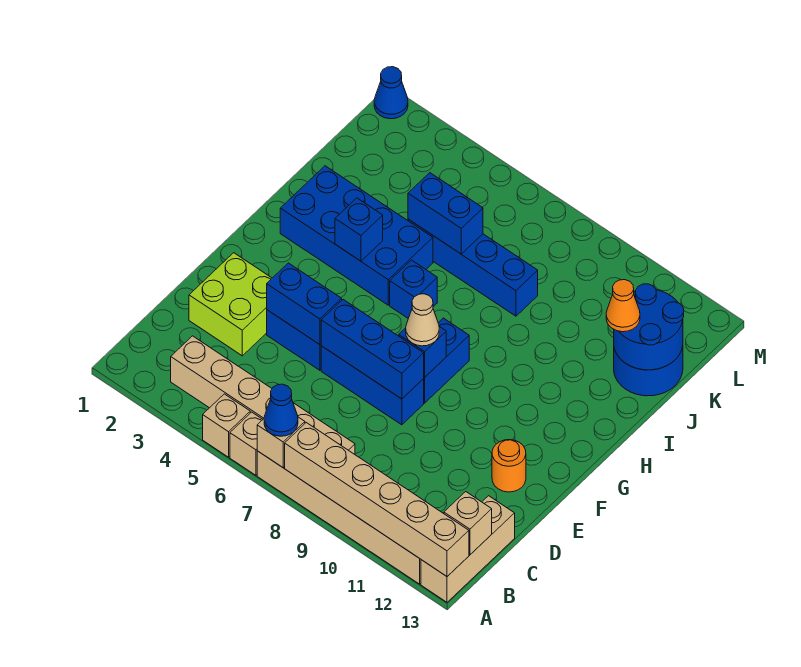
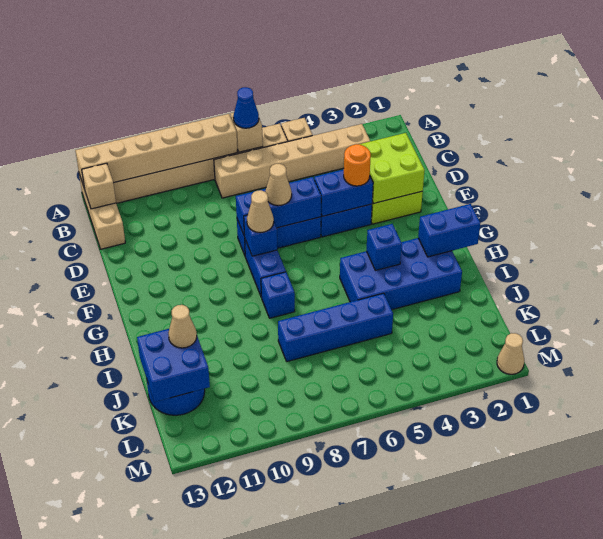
none -> lime brick D2:E3 level 2
none -> tan cone E7 level 3
orange round brick E12 level 1 -> orange round brick E4 level 3
blue brick H6 level 1 -> blue brick H8 level 1
blue brick J5:J6 level 2 -> blue brick H1:H2 level 2
blue round brick J12:K13 level 2 -> blue brick J12:K13 level 2
orange cone J12 level 3 -> tan cone J12 level 3
blue cone M1 level 1 -> tan cone M1 level 1

